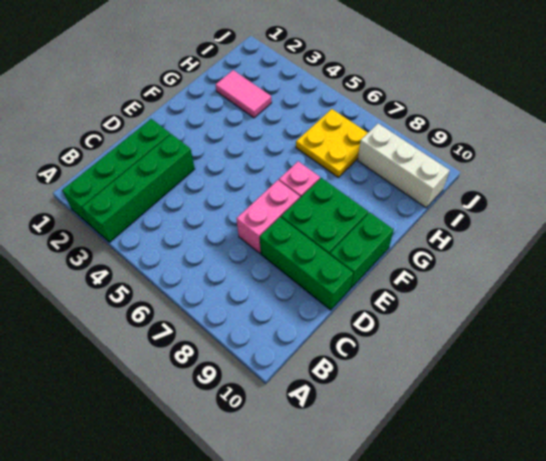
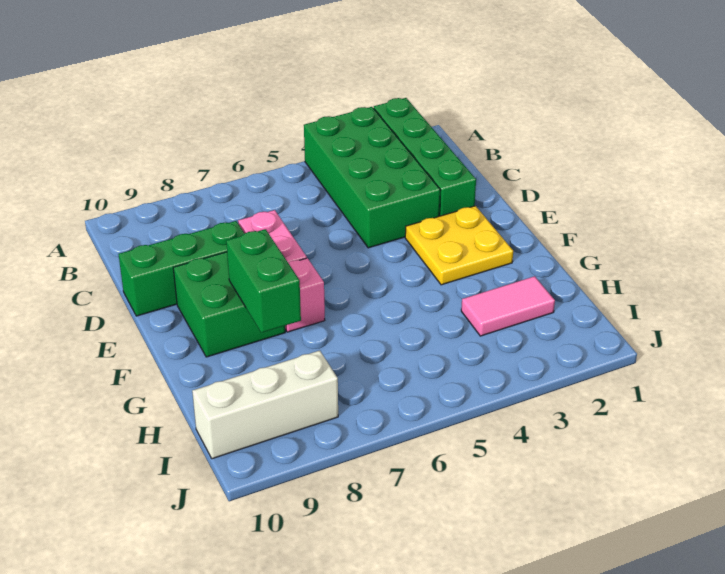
green brick A3:D3 level 1 -> green brick A3:D4 level 1
green brick E10:F10 level 1 -> green brick F8:G8 level 2
yellow plate H6:I7 level 1 -> yellow plate E2:F3 level 1

